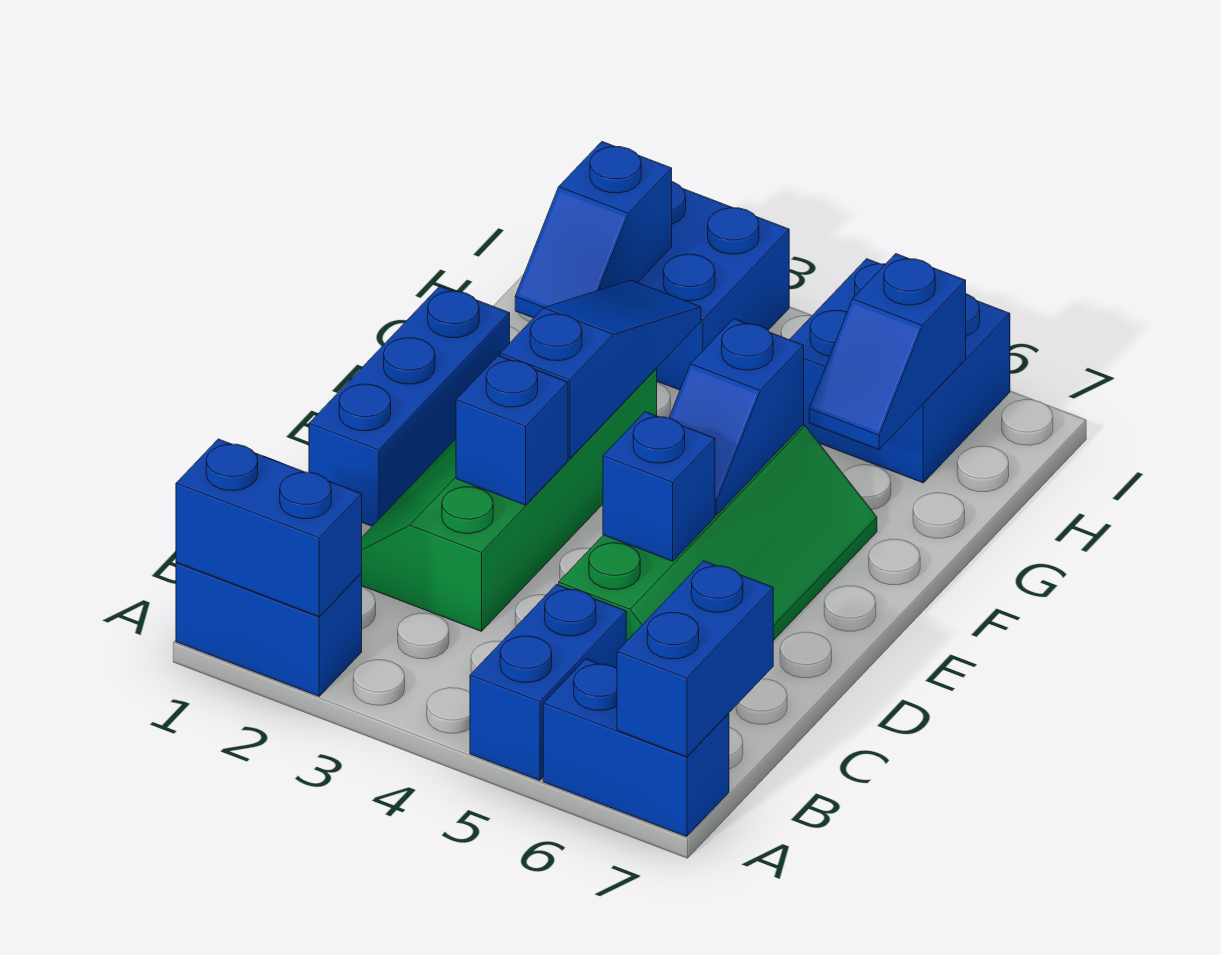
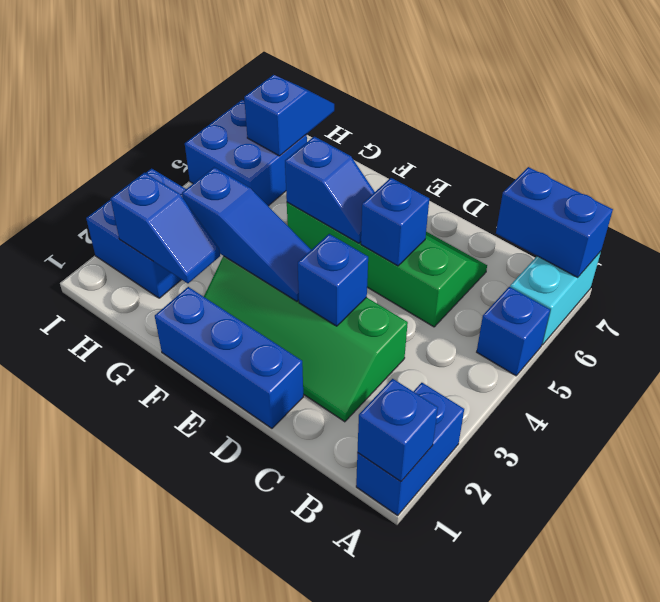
blue brick A1:A2 level 2 -> blue brick A1 level 2
blue brick A5:B5 level 1 -> blue brick A5 level 1
blue brick A6:A7 level 1 -> cyan brick A6:A7 level 1
blue slope E3:G3 level 2 top E -> blue slope E3:G3 level 2 top G
blue slope G6:H6 level 2 top H -> blue slope H6:H7 level 2 top 6

